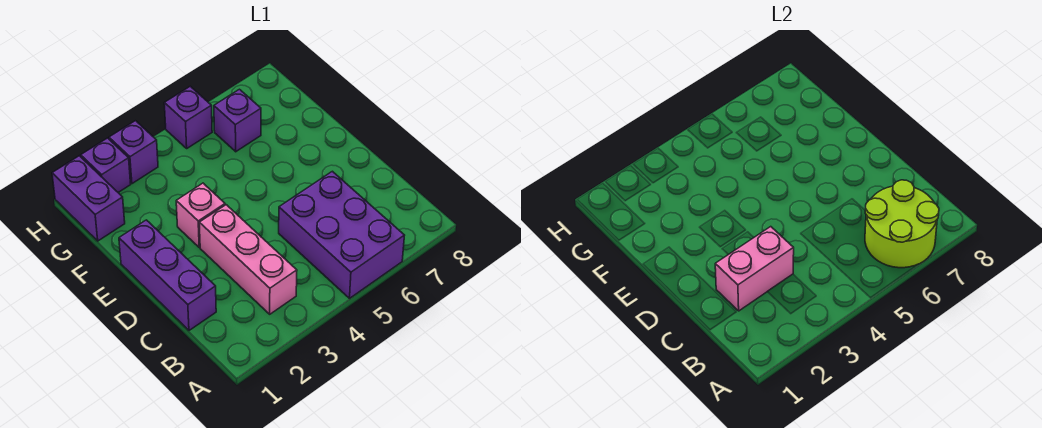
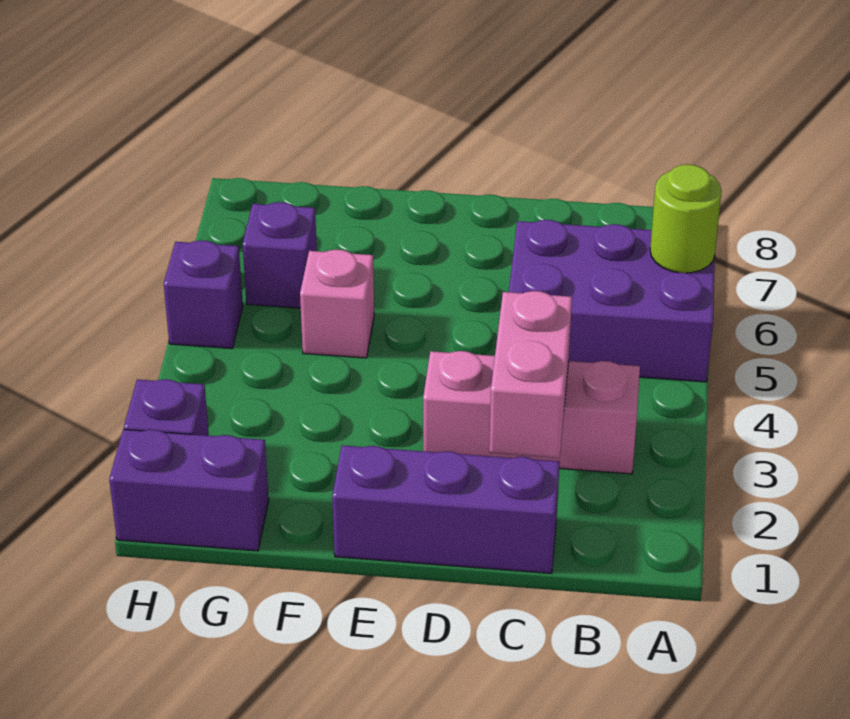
lime round brick A6:B7 level 2 -> lime round brick A6 level 2
pink brick E3 level 1 -> pink brick F5 level 1
purple brick H3 level 1 -> none

